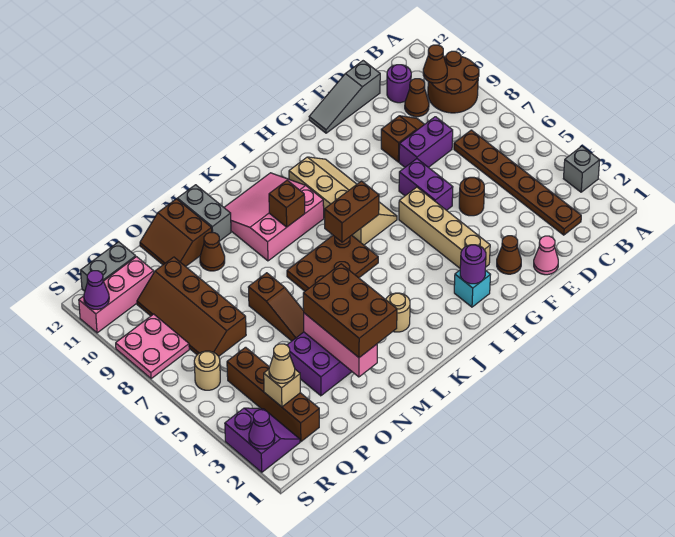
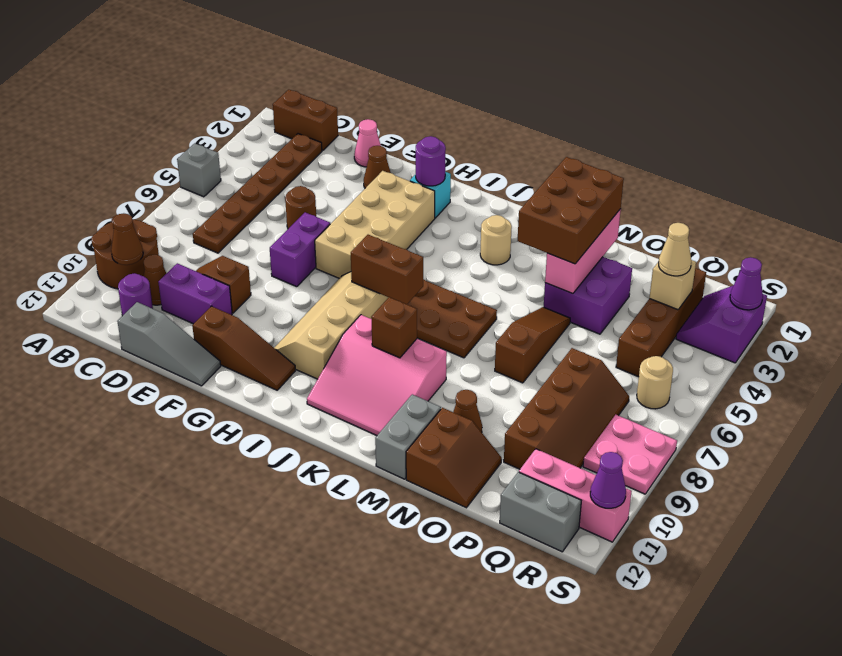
grey brick A3 level 1 -> grey brick A5 level 1
none -> brown brick B1:C1 level 1
purple brick D8:E8 level 1 -> purple brick D10:E10 level 1
none -> brown slope F11:H11 level 1 top F
tan brick G3:G6 level 1 -> tan brick G3:H6 level 1

